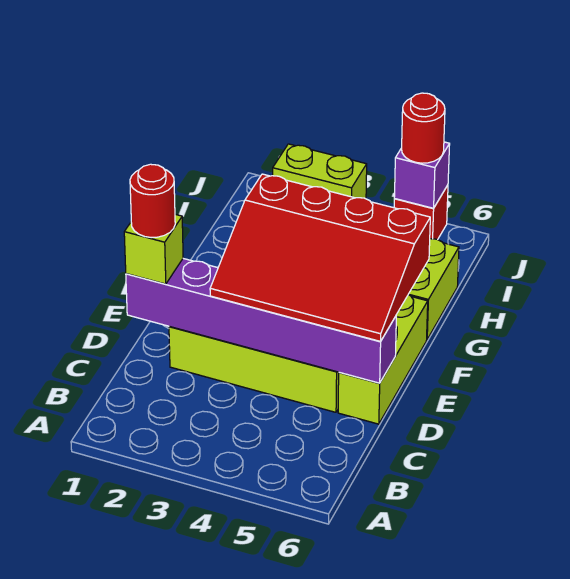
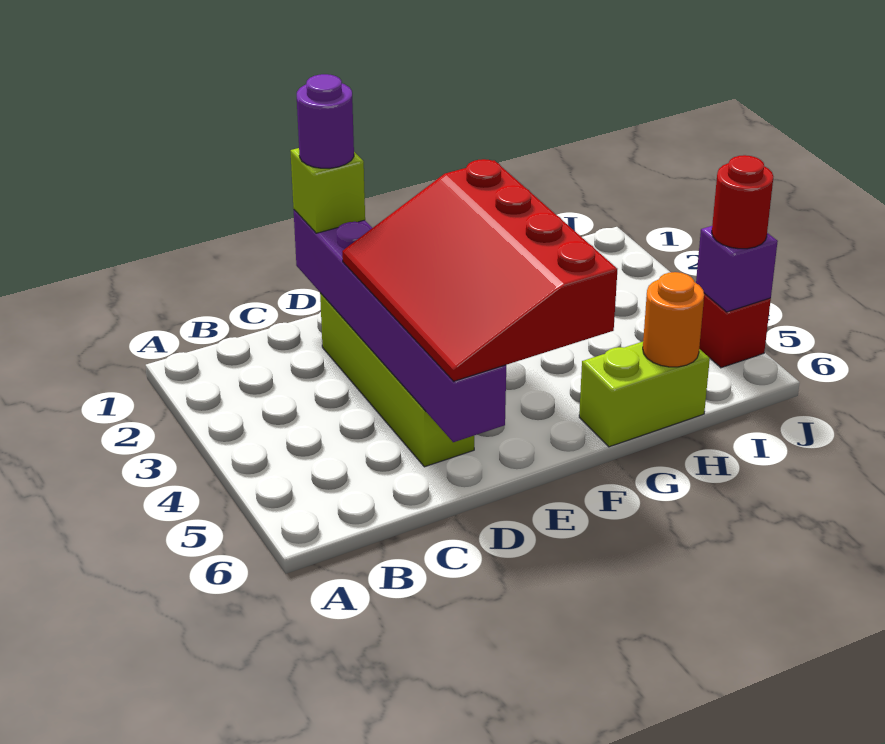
red round brick D1 level 4 -> purple round brick D1 level 4
lime brick D6:F6 level 1 -> none
none -> orange round brick H6 level 2
lime brick J2:J3 level 1 -> none

